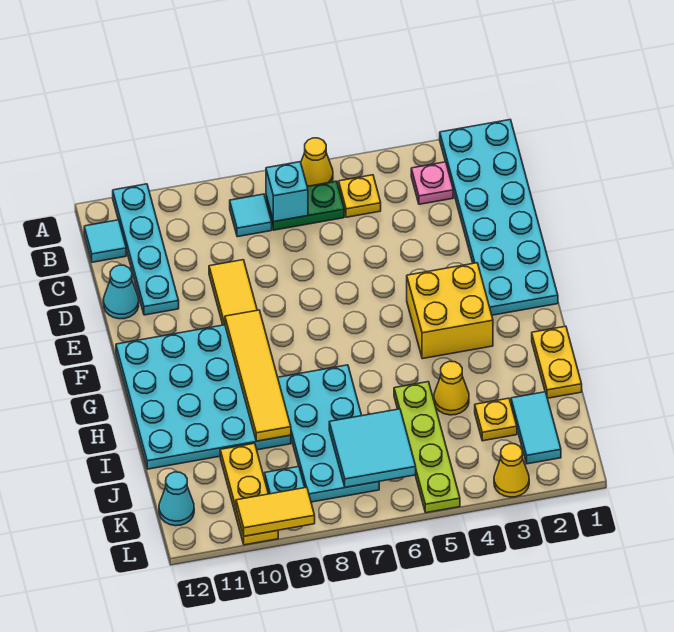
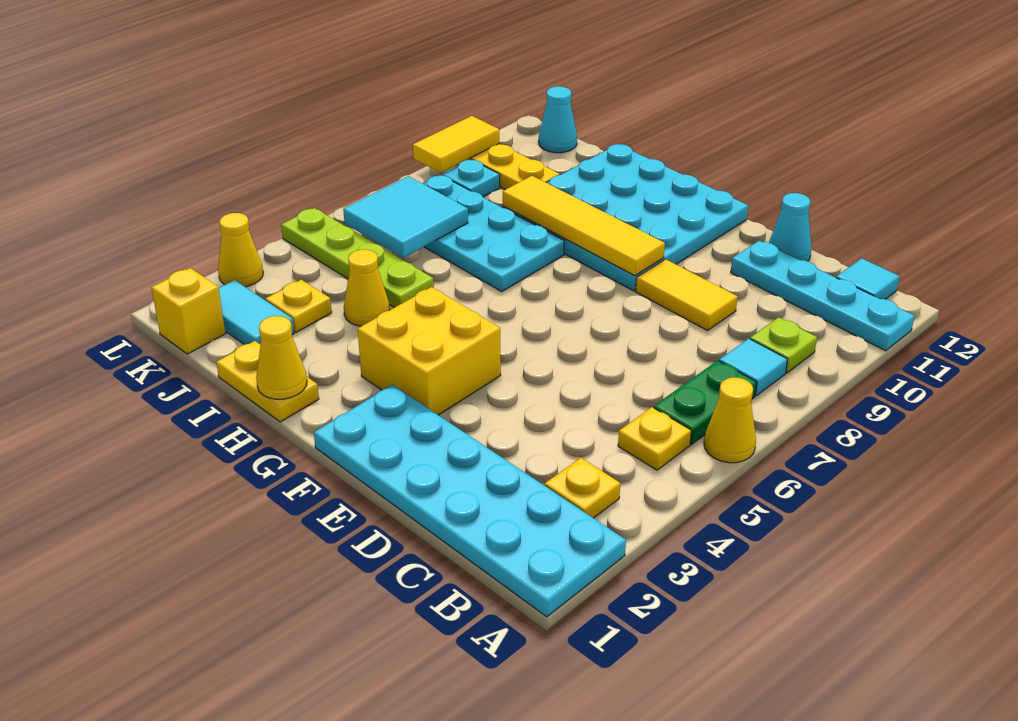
pink plate B3 level 1 -> yellow plate B3 level 1
cyan brick B7 level 2 -> none
none -> lime plate B9 level 1
none -> yellow cone H1 level 2
none -> yellow brick K1 level 1

